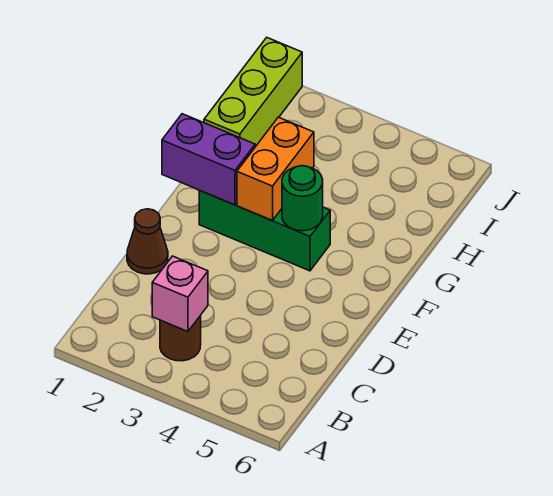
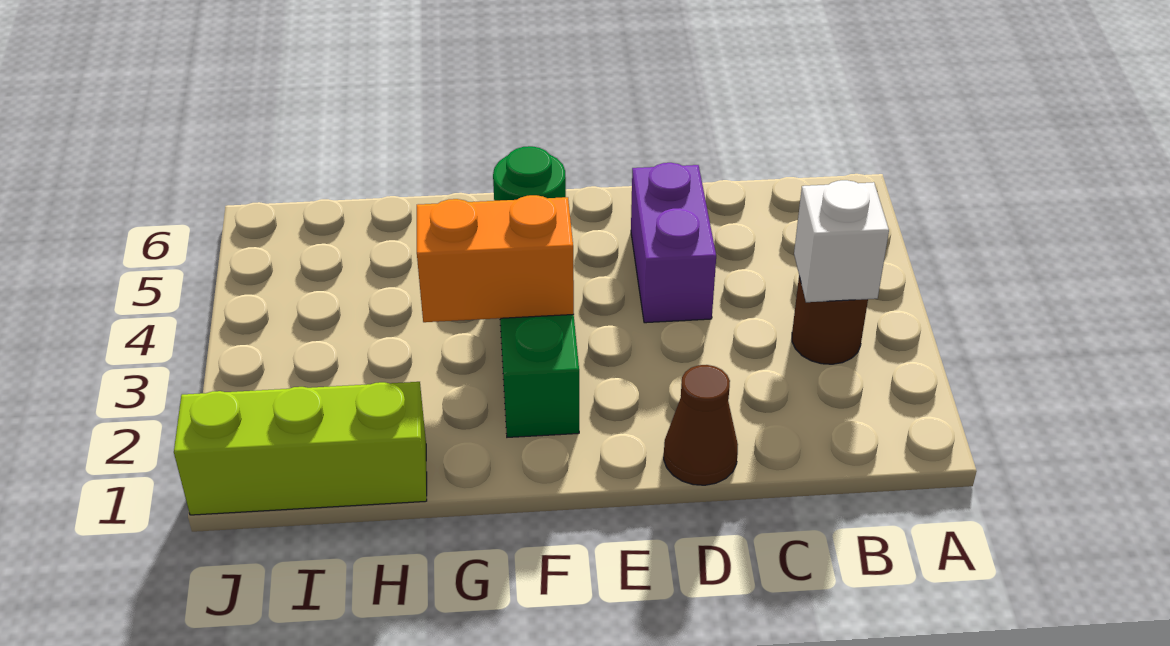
pink brick B3 level 2 -> white brick B3 level 2
purple brick F1:F2 level 2 -> purple brick D4:D5 level 1

